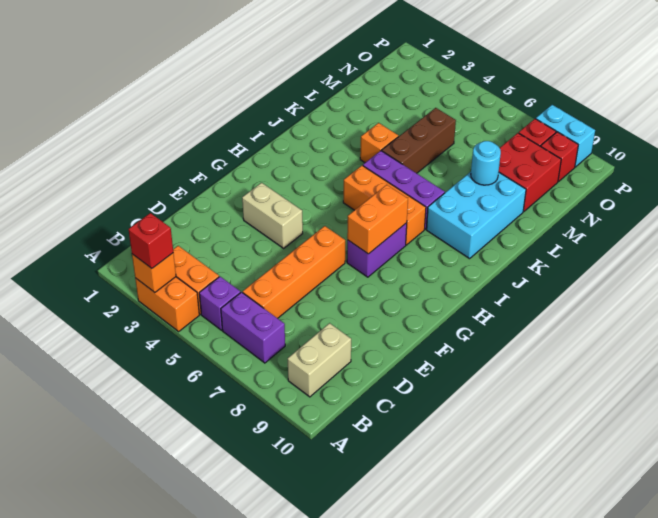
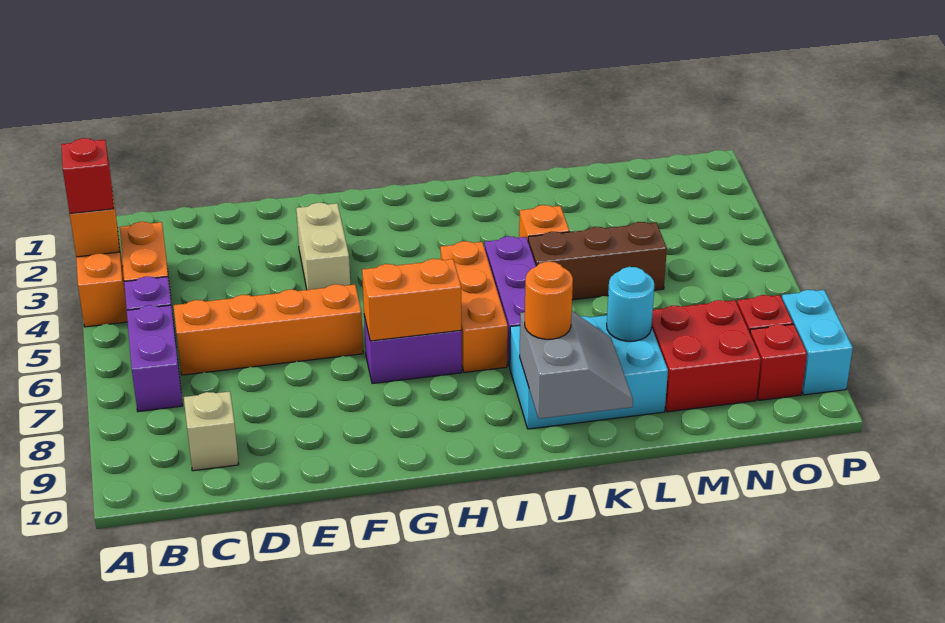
tan brick B9:C9 level 1 -> tan brick C9 level 1
none -> grey slope J9:K10 level 2 top J
none -> orange round brick J9 level 3

